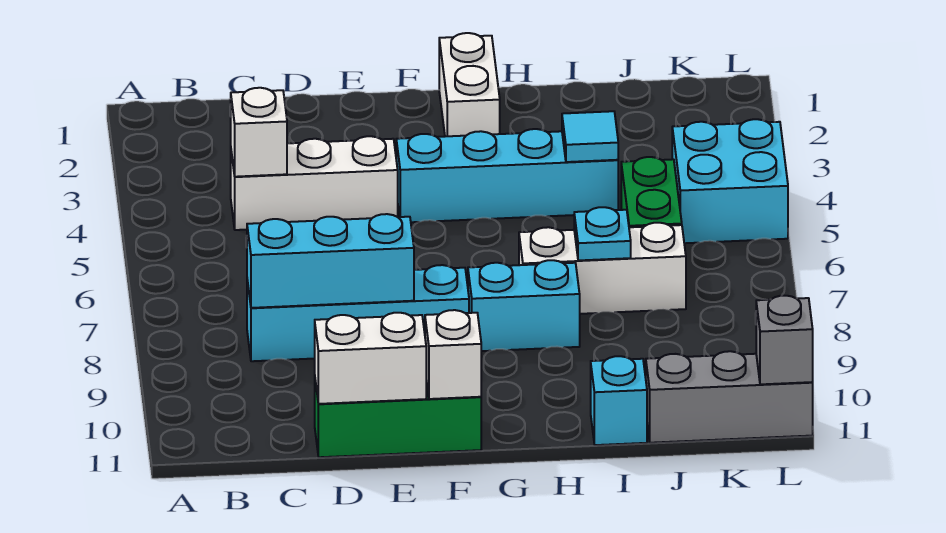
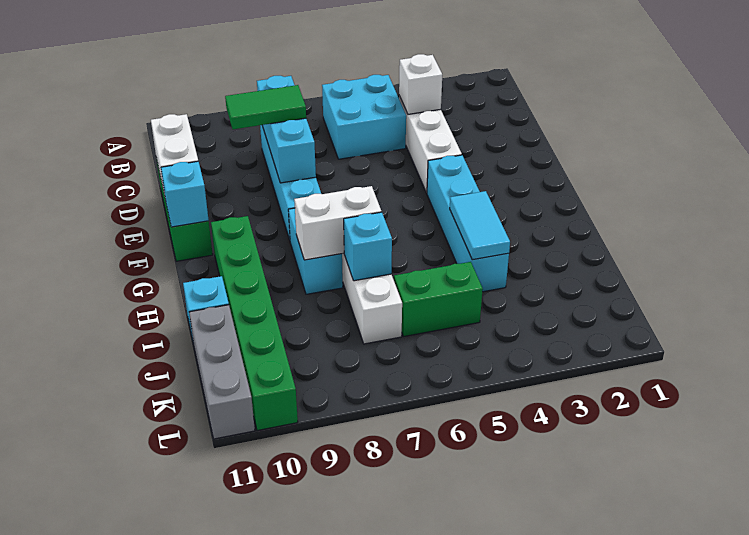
none -> green tile D8:D9 level 3
white brick F11 level 2 -> cyan brick F11 level 2
white brick G1:G2 level 1 -> white brick H7:H8 level 2
none -> green brick G10:L10 level 1
cyan tile I4 level 2 -> cyan tile H4:I4 level 2
cyan plate I7 level 2 -> cyan brick I7 level 2
cyan brick K4:L5 level 1 -> cyan brick B5:C6 level 1
grey brick L11 level 2 -> none

